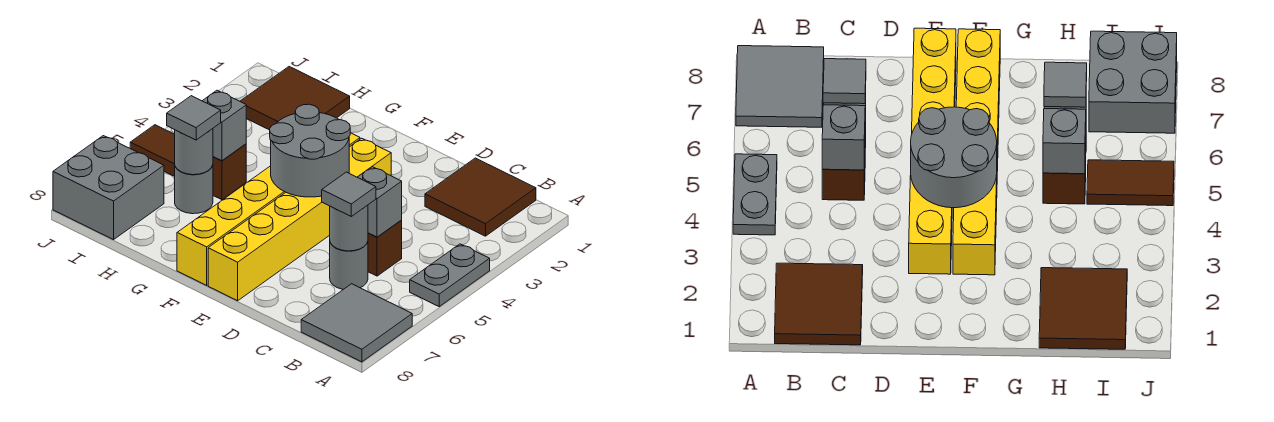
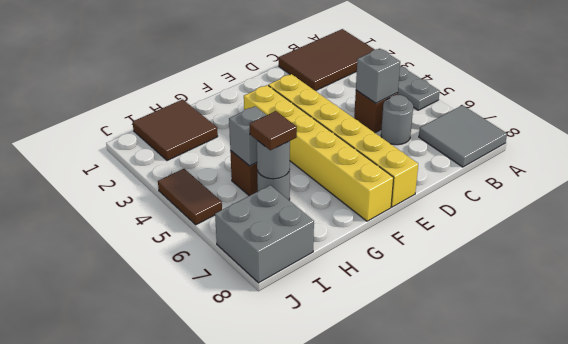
brown tile B1:C2 level 1 -> brown tile A1:C2 level 1
grey round brick C6 level 2 -> none
grey tile C6 level 3 -> none
grey round brick E4:F5 level 2 -> none
grey tile H6 level 3 -> brown tile H6 level 3
brown tile I5:J5 level 1 -> brown tile J4:J5 level 1

